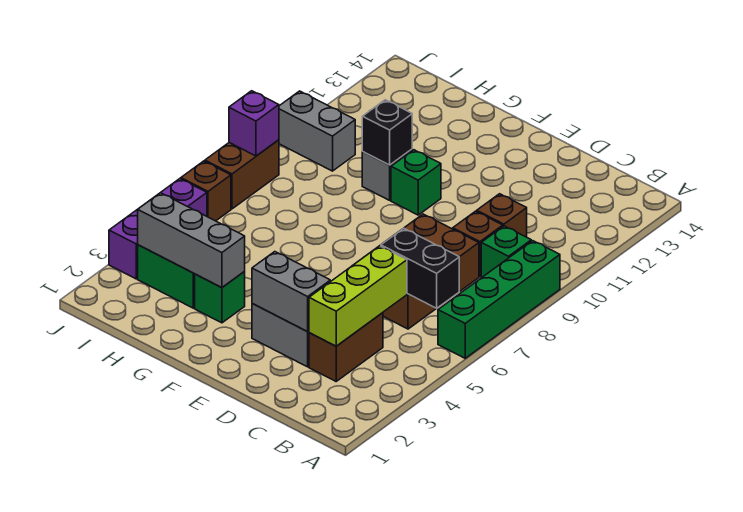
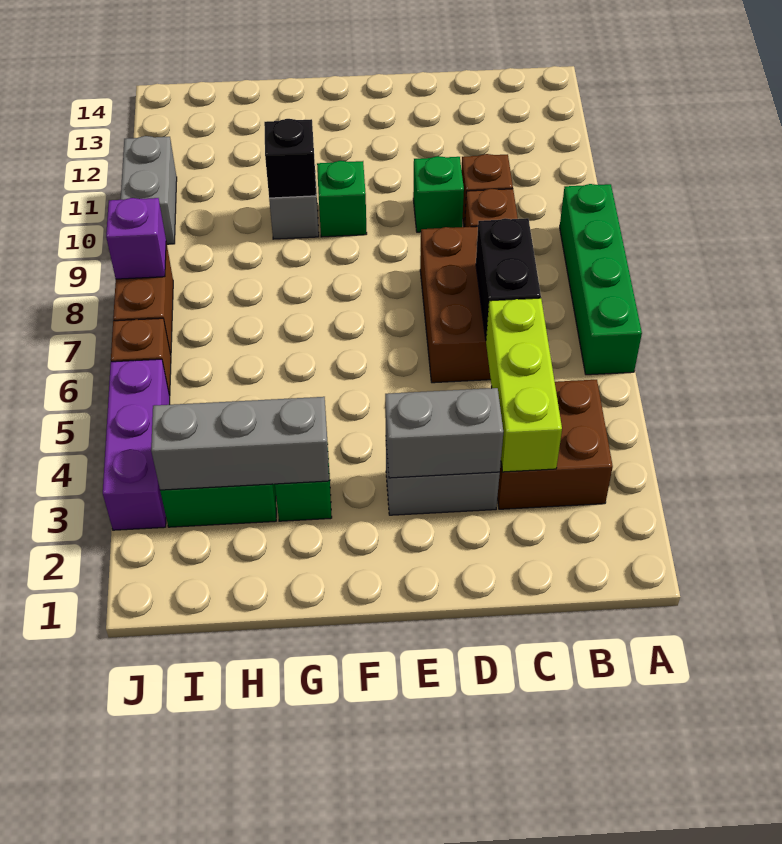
black brick B6:C6 level 2 -> black brick C6:C7 level 2
green brick B9 level 1 -> green brick D10 level 1
brown brick C3:C4 level 1 -> brown brick B3:C4 level 1
grey brick I10:J10 level 1 -> grey brick J10:J11 level 1

